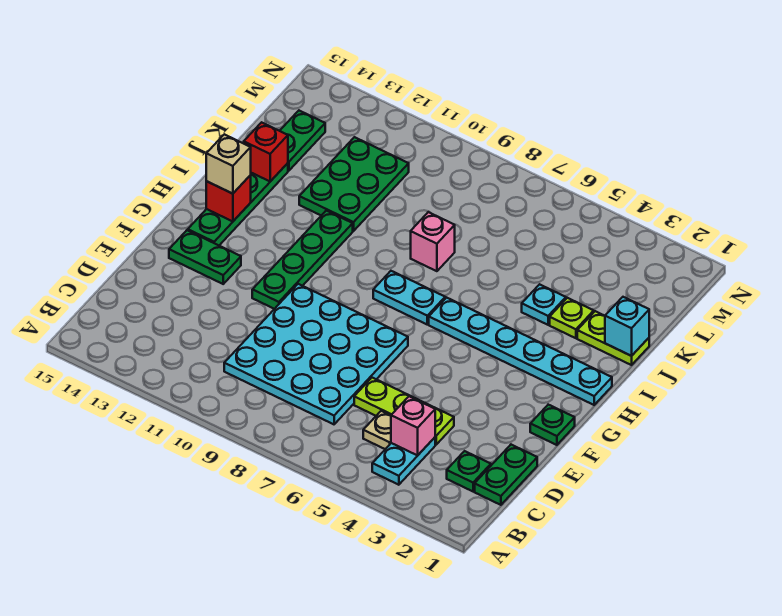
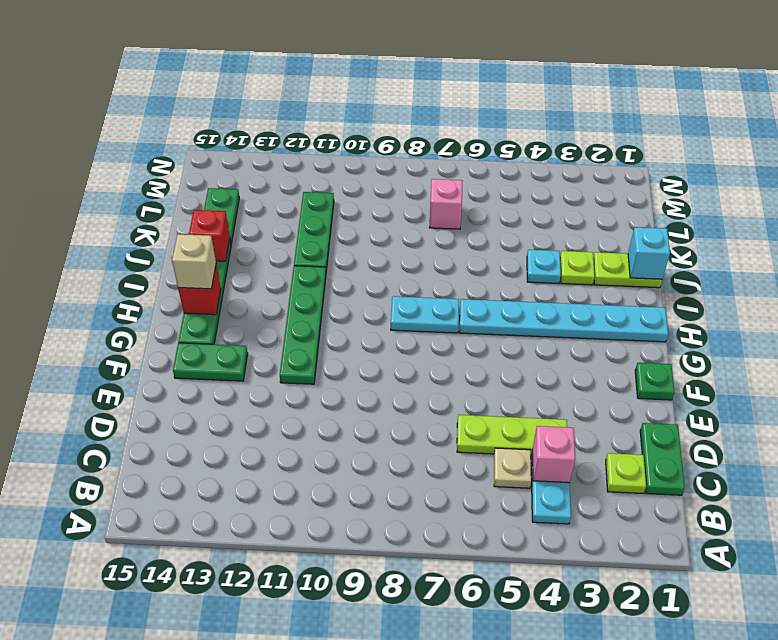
green plate C2 level 1 -> lime plate C2 level 1
cyan plate C7:F10 level 1 -> none
pink brick J8 level 1 -> pink brick L7 level 1
green plate J11:L12 level 1 -> green plate J11:L11 level 1

